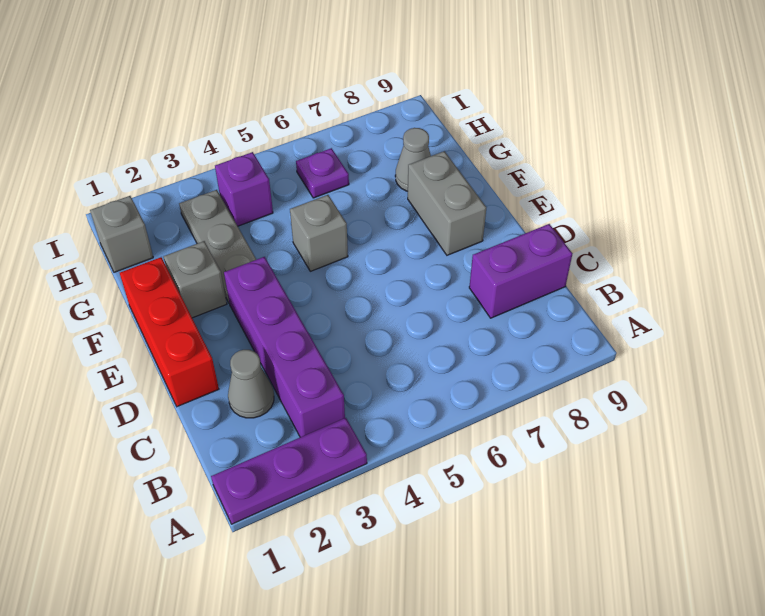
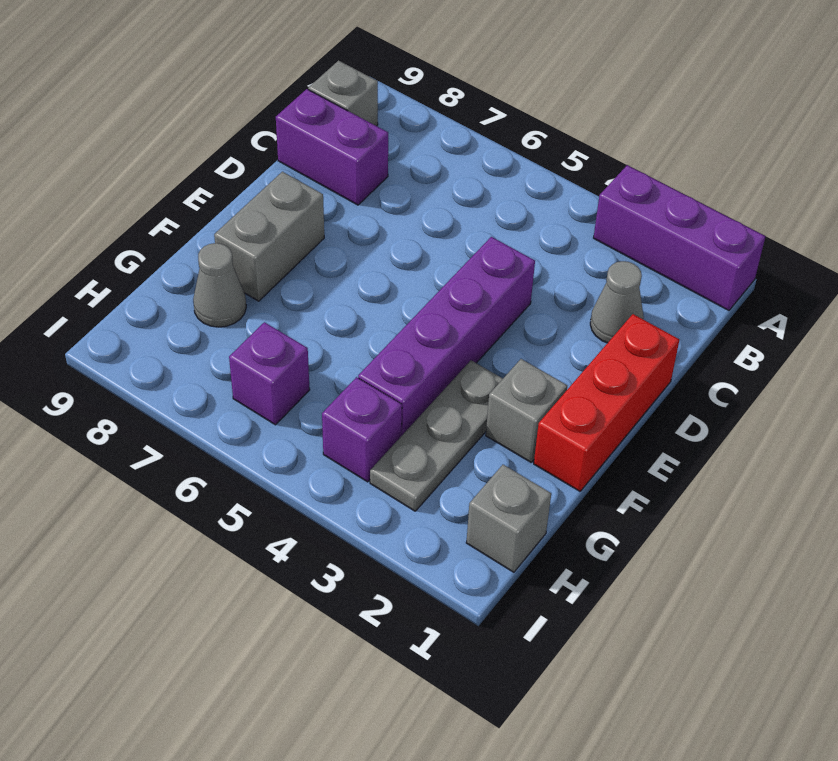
purple plate A1:A3 level 1 -> purple brick A1:A3 level 1
purple brick B3:E3 level 1 -> purple brick D4:G4 level 1
grey brick F5 level 1 -> grey brick B9 level 1
purple plate H6 level 1 -> purple brick H6 level 1

